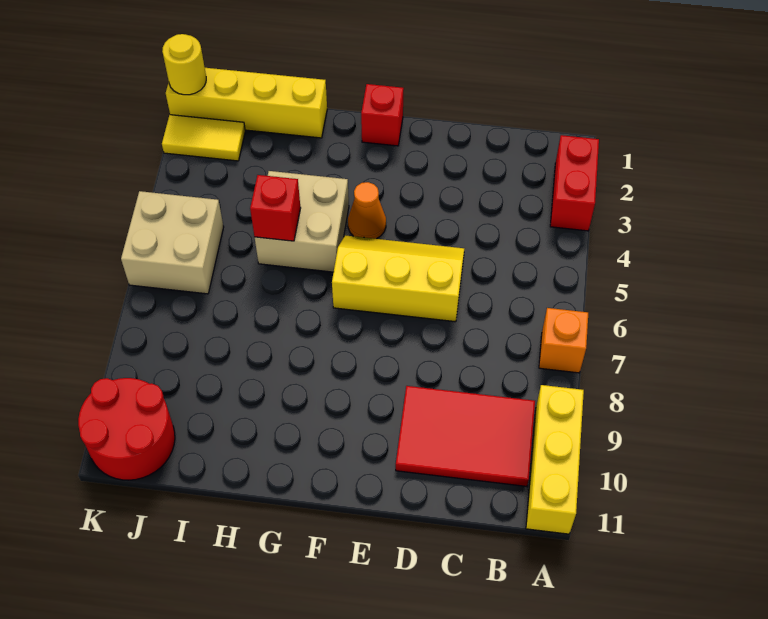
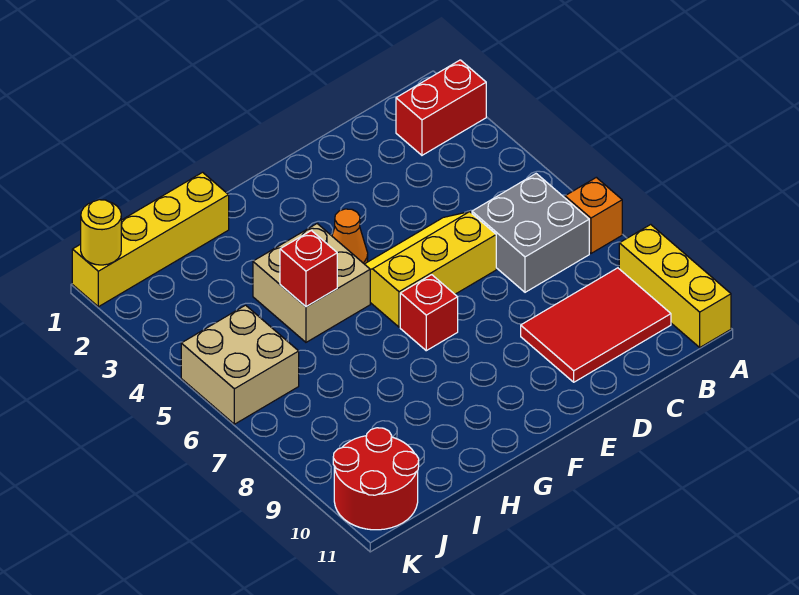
red brick A2:A3 level 1 -> red brick A2:B2 level 1
none -> grey brick B6:C7 level 1
red brick F1 level 1 -> red brick F7 level 1
yellow tile J2:K2 level 1 -> none

